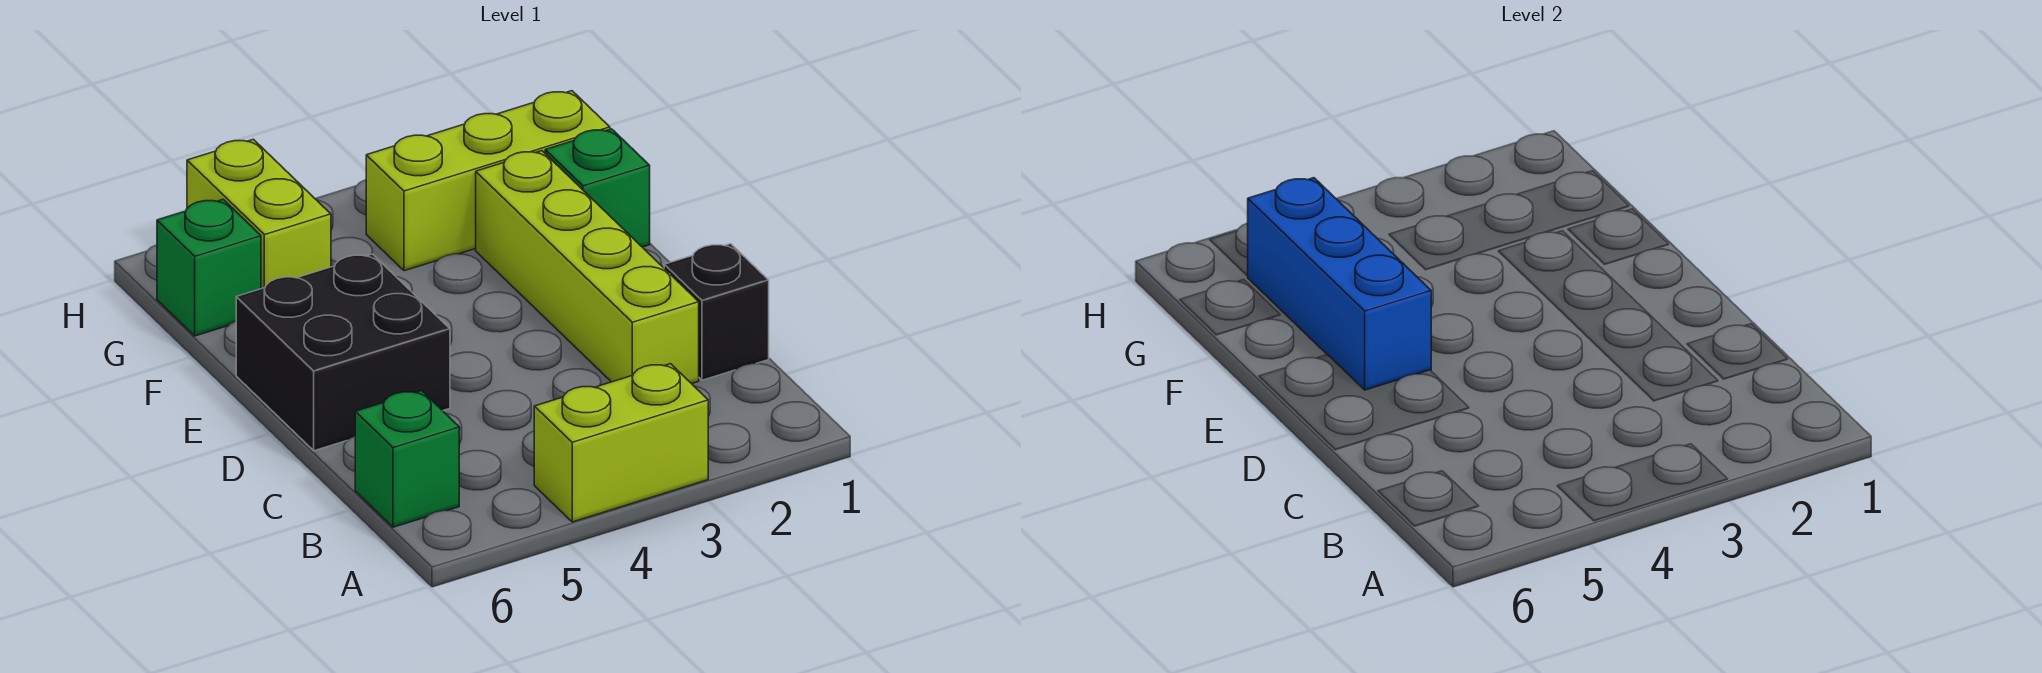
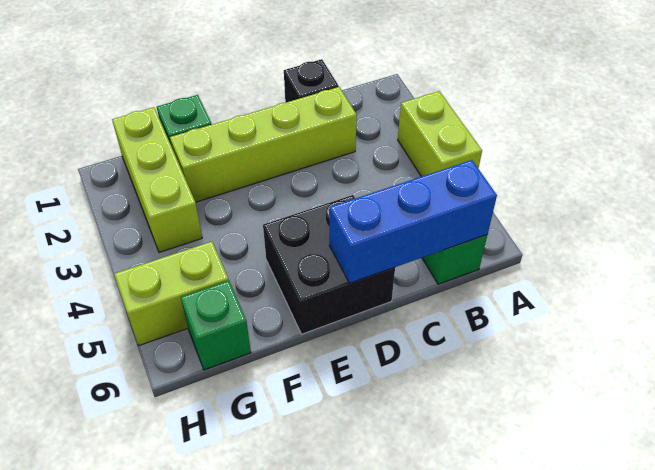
blue brick E5:G5 level 2 -> blue brick B6:D6 level 2

